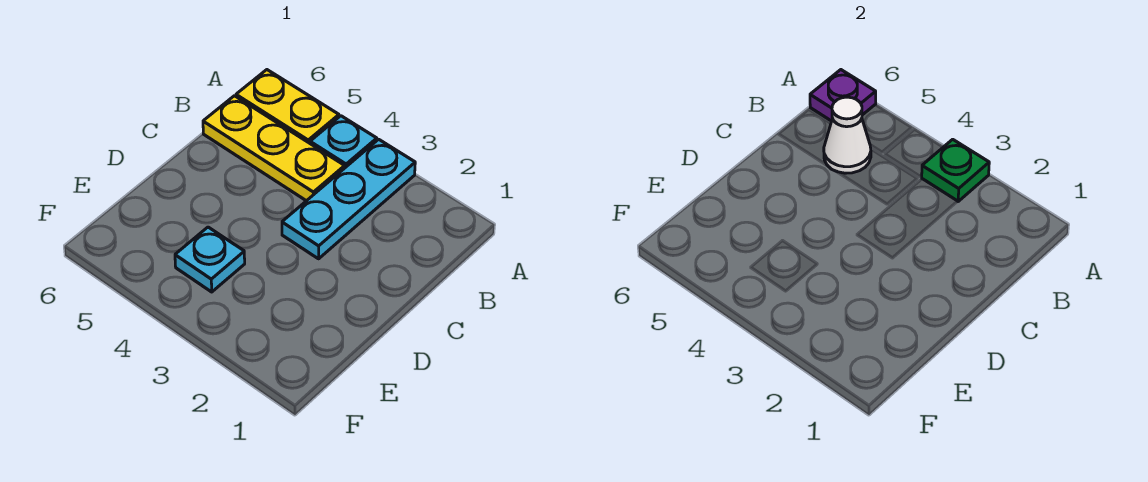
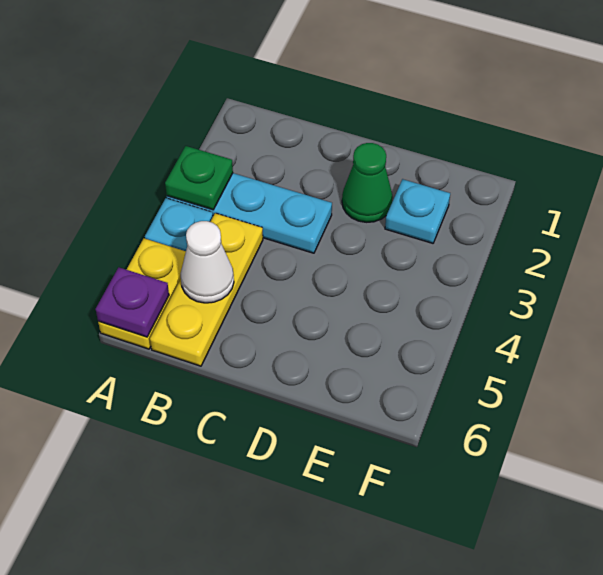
none -> green cone D2 level 1
cyan plate E4 level 1 -> cyan plate E2 level 1

